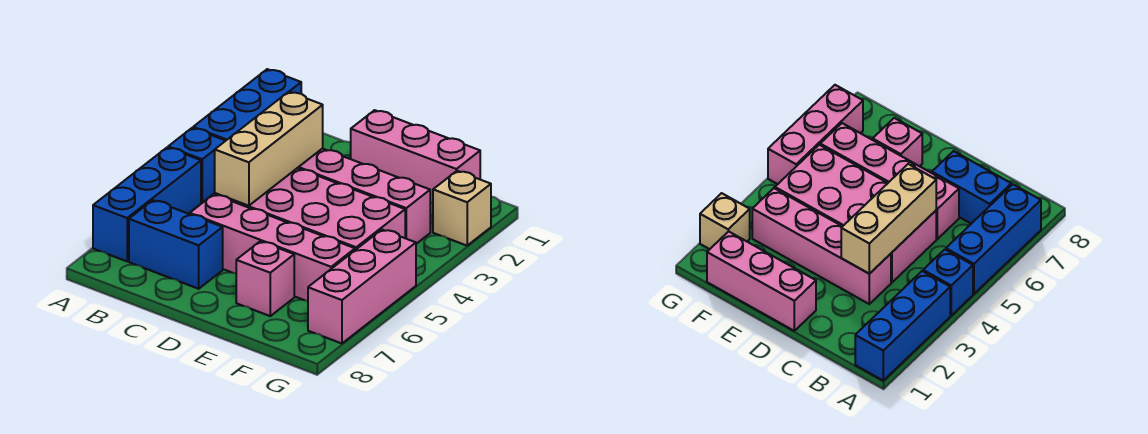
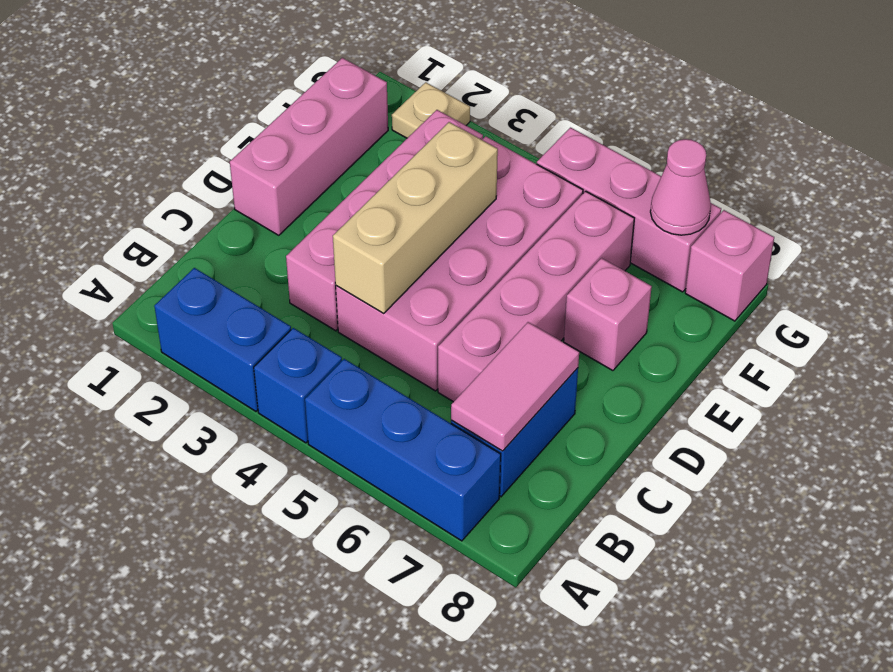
blue brick A1:A3 level 1 -> blue brick A2:A3 level 1
none -> pink tile B7:C7 level 2
tan brick C3:C5 level 2 -> tan brick C4:E4 level 2
tan brick G2 level 1 -> tan plate G2 level 1
none -> pink cone G7 level 2
none -> pink brick G8 level 1

